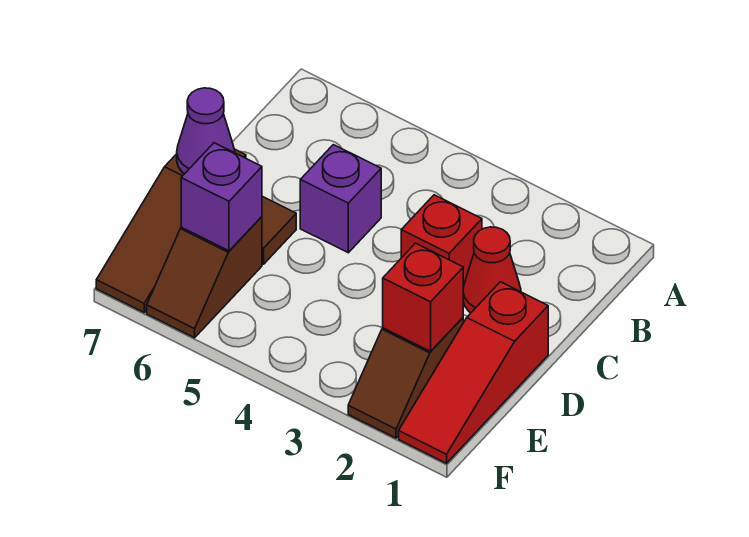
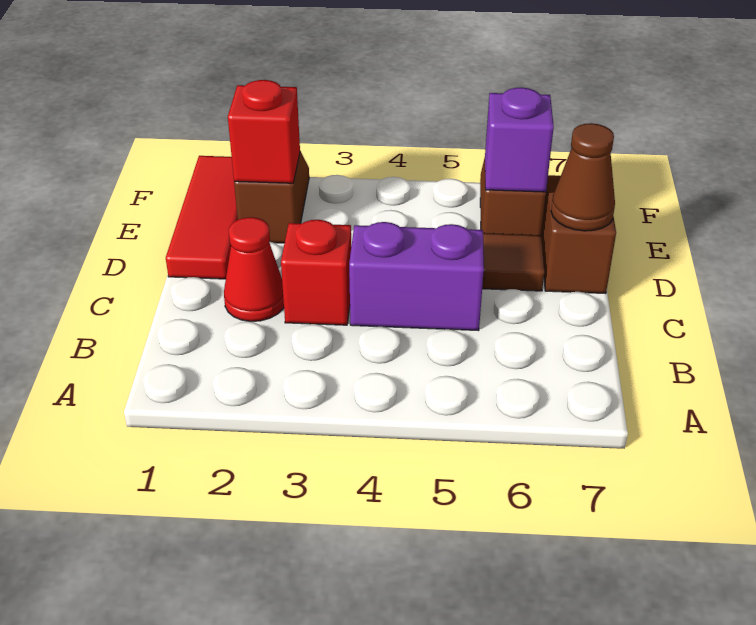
purple brick C5 level 1 -> purple brick C4:C5 level 1
red slope D1:F1 level 1 top D -> red tile D1:F1 level 1
purple cone D7 level 2 -> brown cone D7 level 2

